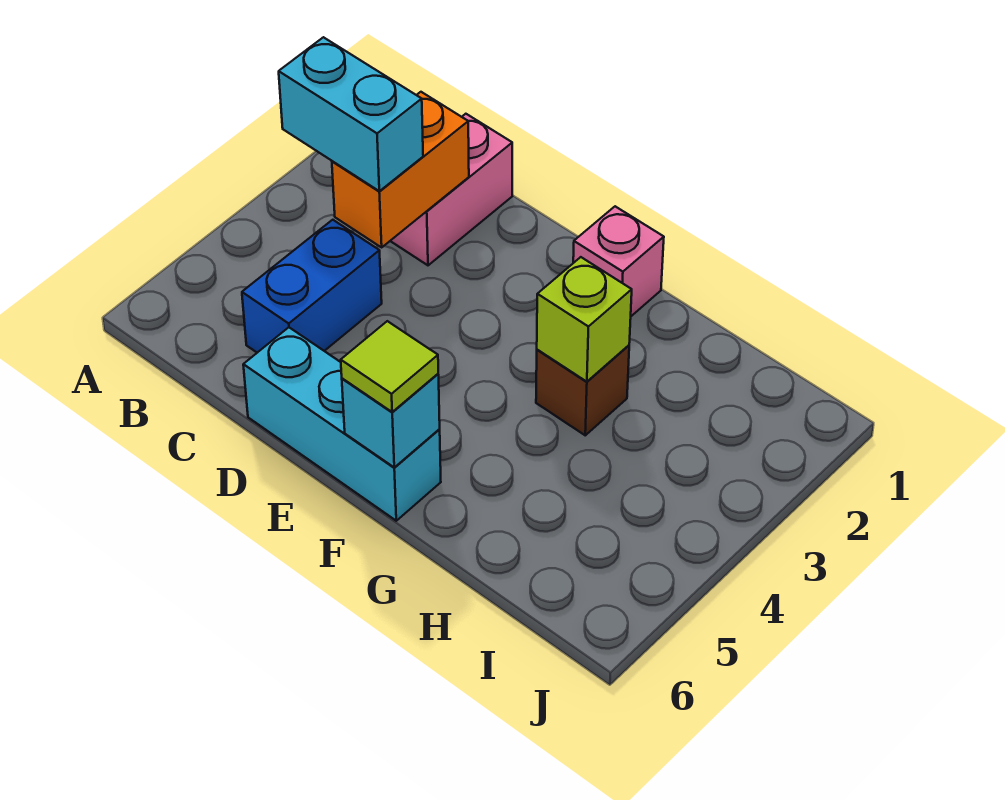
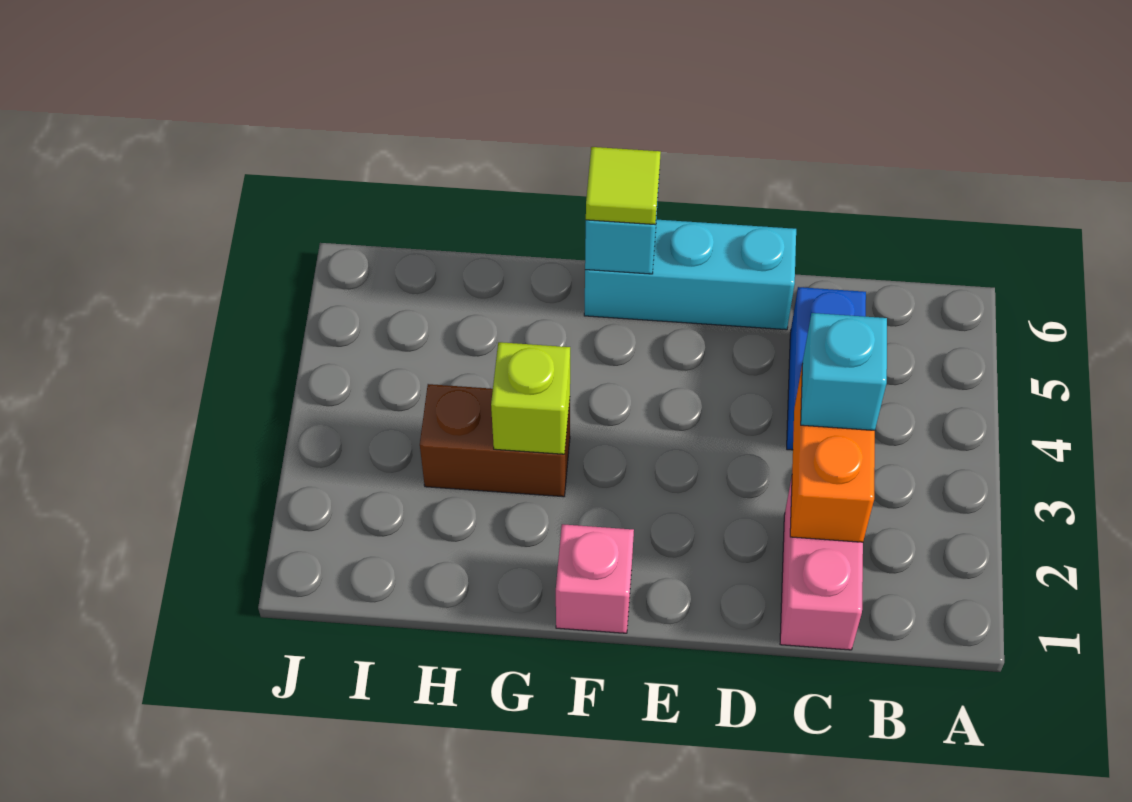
cyan brick B3:C3 level 3 -> cyan brick C3 level 3
brown brick G3 level 1 -> brown brick G3:H3 level 1

